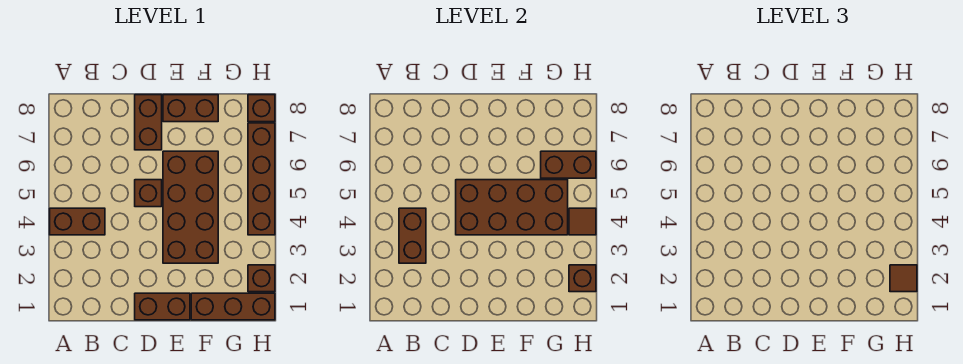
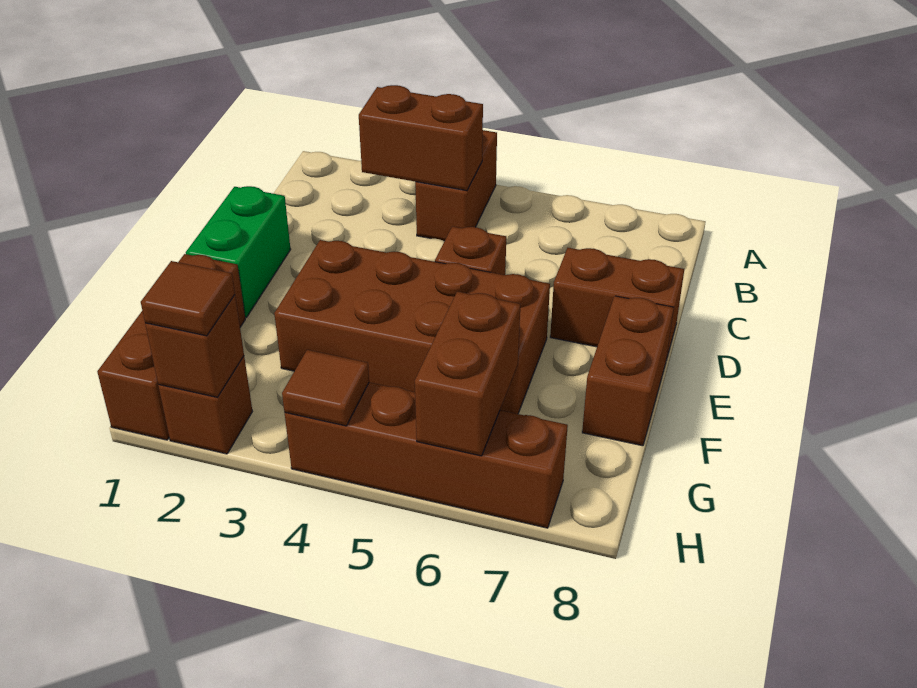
brown brick D1:E1 level 1 -> green brick D1:E1 level 1
brown brick D4:G5 level 2 -> none
brown brick H8 level 1 -> none

